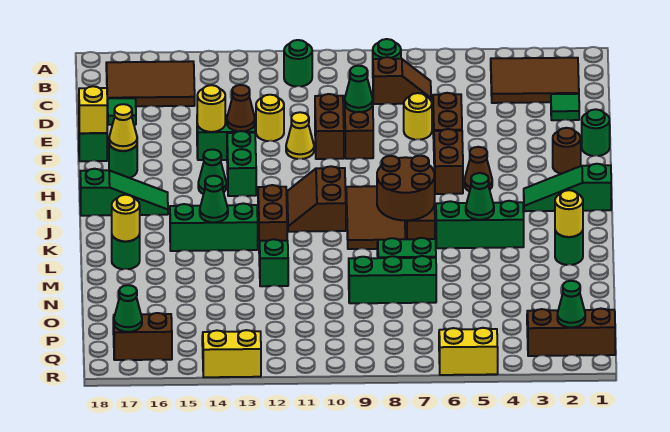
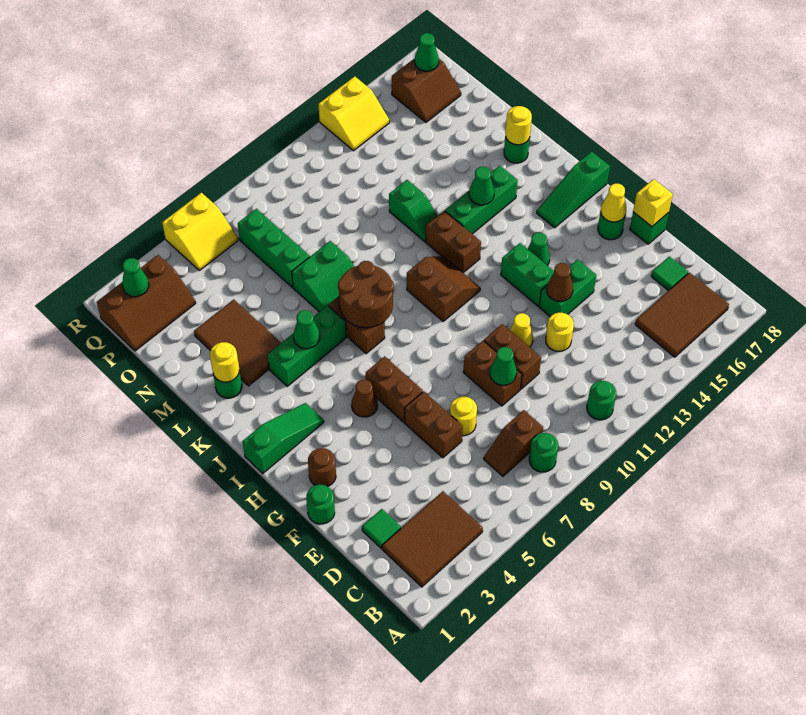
yellow round brick F14 level 2 -> none
brown tile I8:K9 level 1 -> brown tile L3:N4 level 1
green brick N7:N9 level 1 -> green brick N7:P7 level 1

